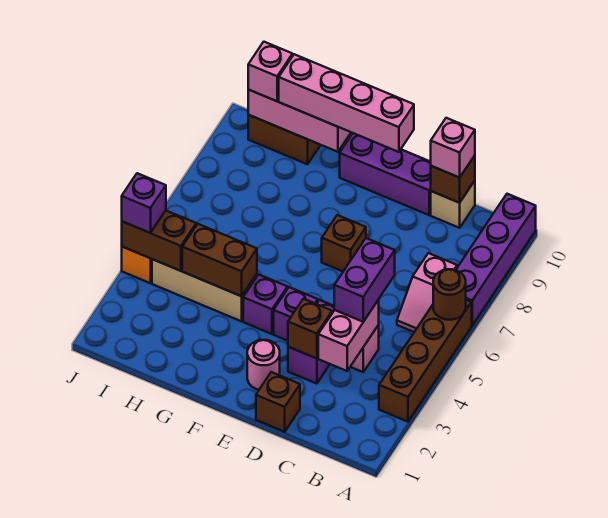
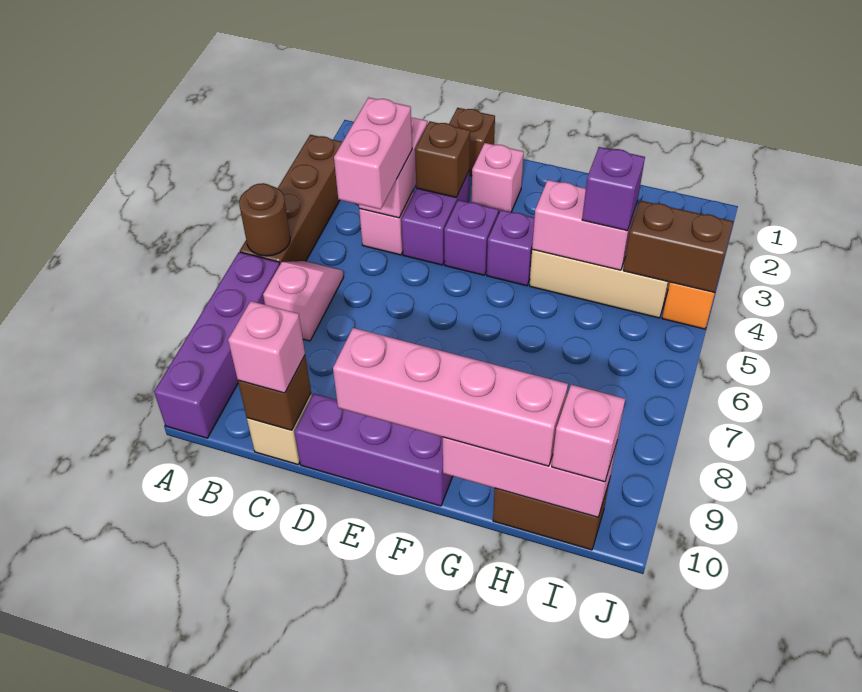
purple brick C4:C5 level 3 -> pink brick C4:C5 level 3
pink round brick E2 level 1 -> pink brick E2 level 1
brown brick E7 level 1 -> none
brown brick G4:H4 level 2 -> pink brick G4:H4 level 2
purple brick J4 level 3 -> purple brick H4 level 3

